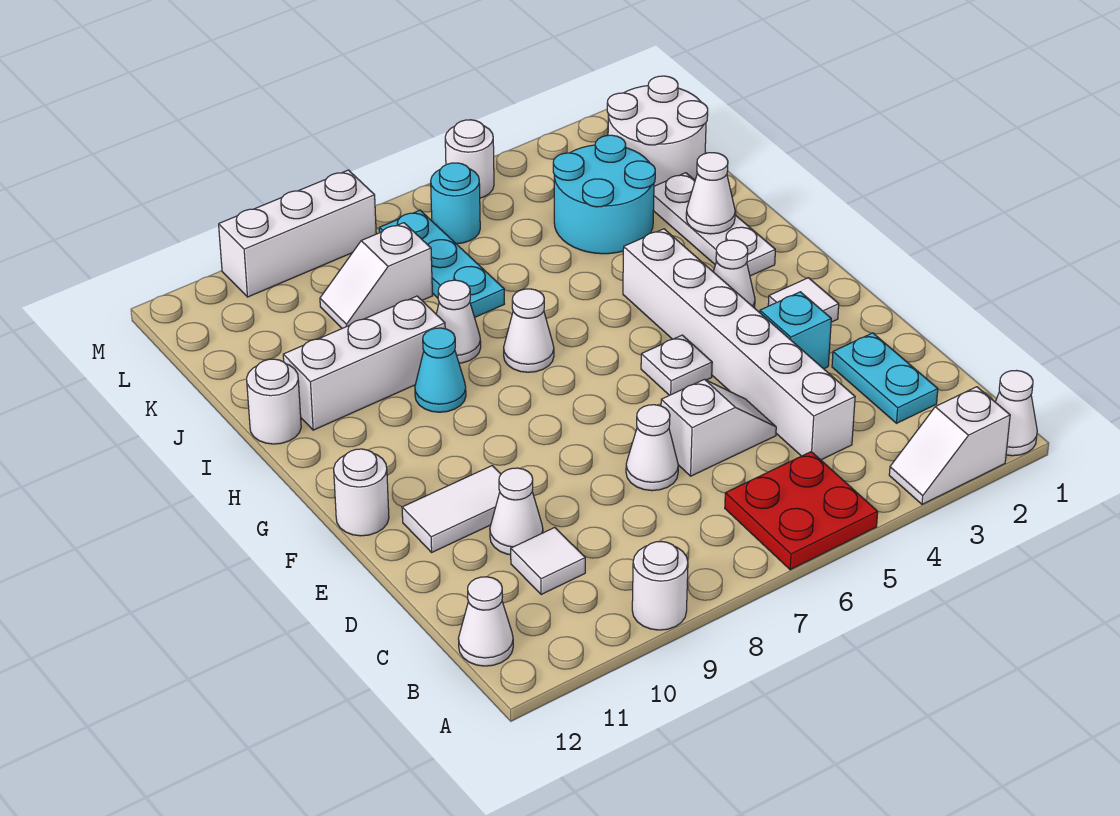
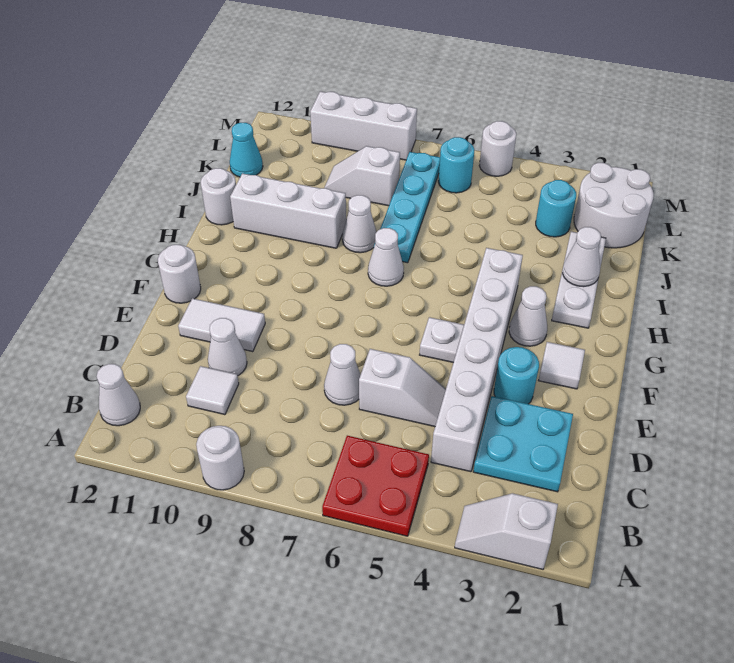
white cone A1 level 1 -> none
cyan plate C2:D2 level 1 -> cyan plate C2:D3 level 1
cyan brick E3 level 1 -> cyan round brick E3 level 1
cyan cone H9 level 1 -> cyan cone K12 level 1
cyan round brick J3:K4 level 1 -> cyan round brick K3 level 1
cyan plate J7:L7 level 1 -> cyan plate I7:L7 level 1

